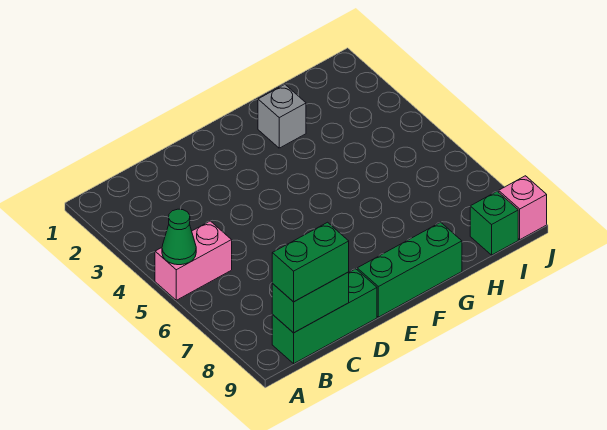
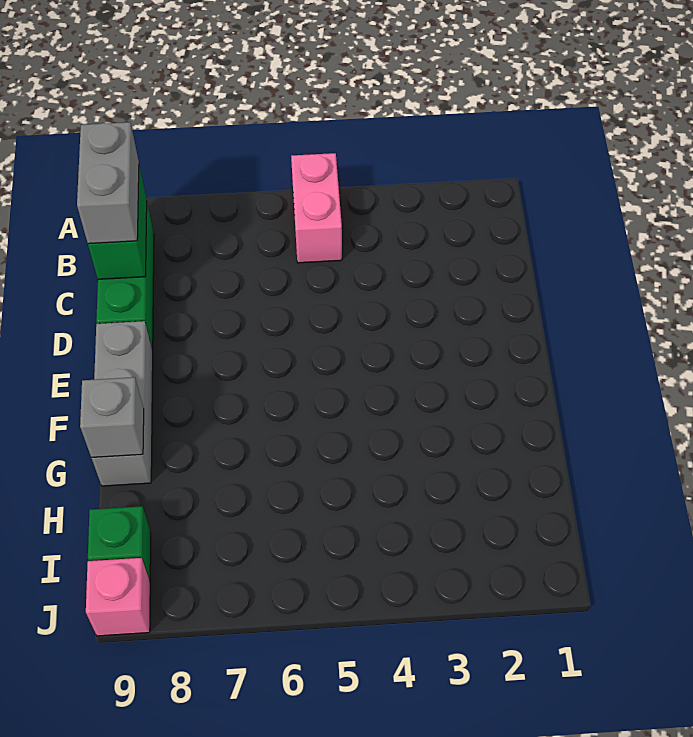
green cone A5 level 2 -> none
green brick B9:C9 level 3 -> grey brick B9:C9 level 3
green brick E9:G9 level 1 -> grey brick E9:G9 level 1
grey brick G2 level 1 -> grey brick G9 level 2

